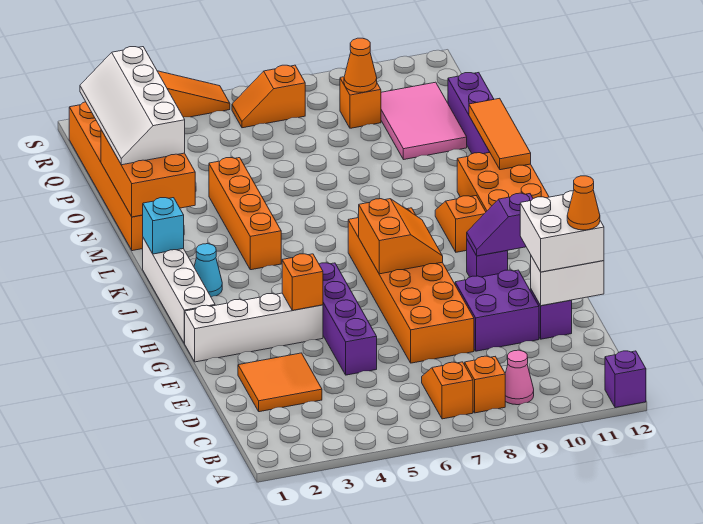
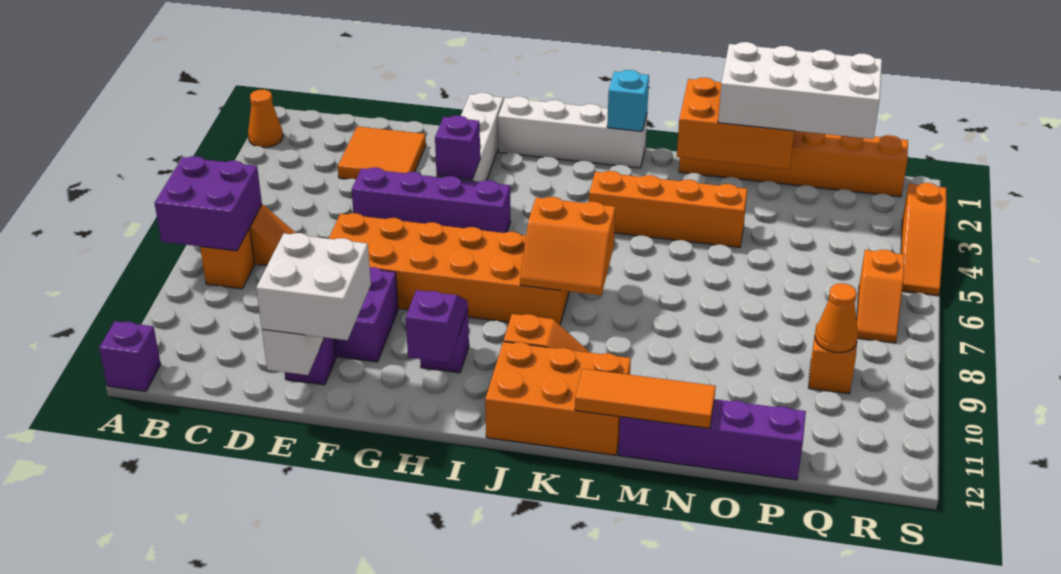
none -> purple brick A7:B8 level 2
pink cone B9 level 1 -> none
orange cone E12 level 4 -> orange cone A2 level 1
orange brick G4 level 2 -> purple brick G4 level 2
orange slope H7:I8 level 2 top 7 -> orange slope J7:K8 level 2 top 7
cyan cone J2 level 1 -> none
white slope N1:Q2 level 3 top 2 -> white brick N1:Q2 level 3
pink tile O10:Q11 level 1 -> none
orange slope R6:R7 level 1 top 7 -> orange slope R6:R7 level 1 top 6

